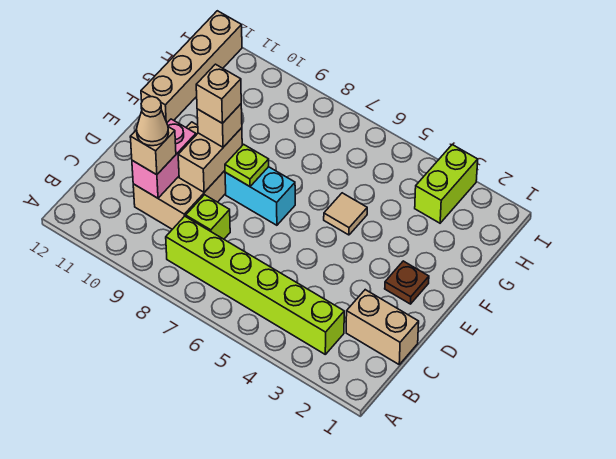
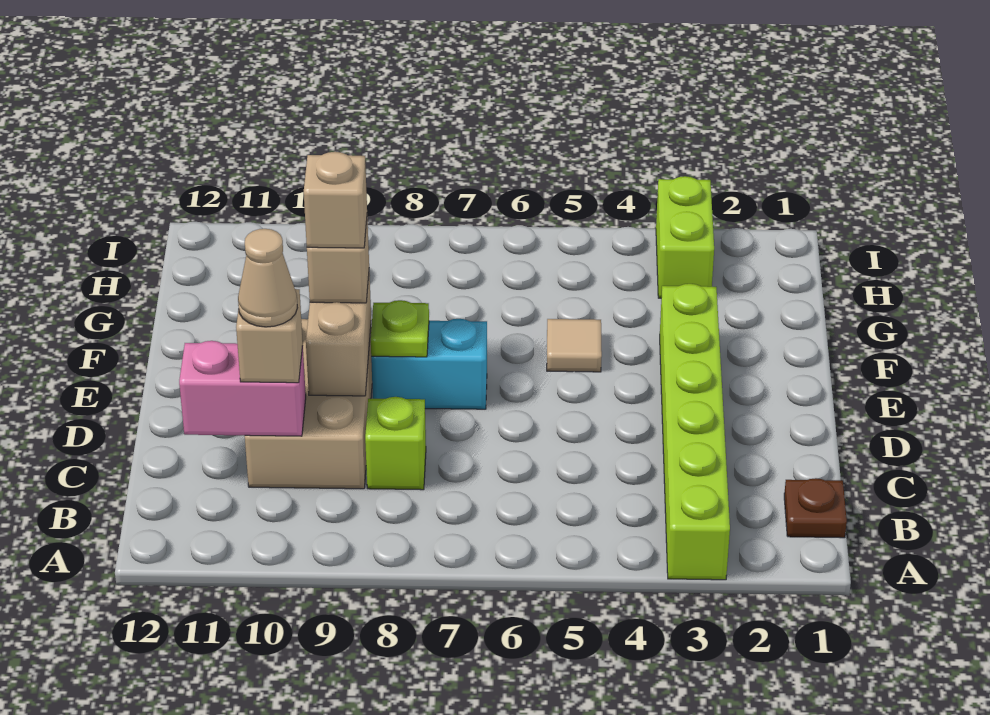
lime brick B3:B8 level 1 -> lime brick A3:F3 level 1
tan brick C1:C2 level 1 -> none
pink brick C10:D10 level 2 -> pink brick C10:C11 level 2
brown plate E2 level 1 -> brown plate B1 level 1
tan brick F12:I12 level 1 -> none

